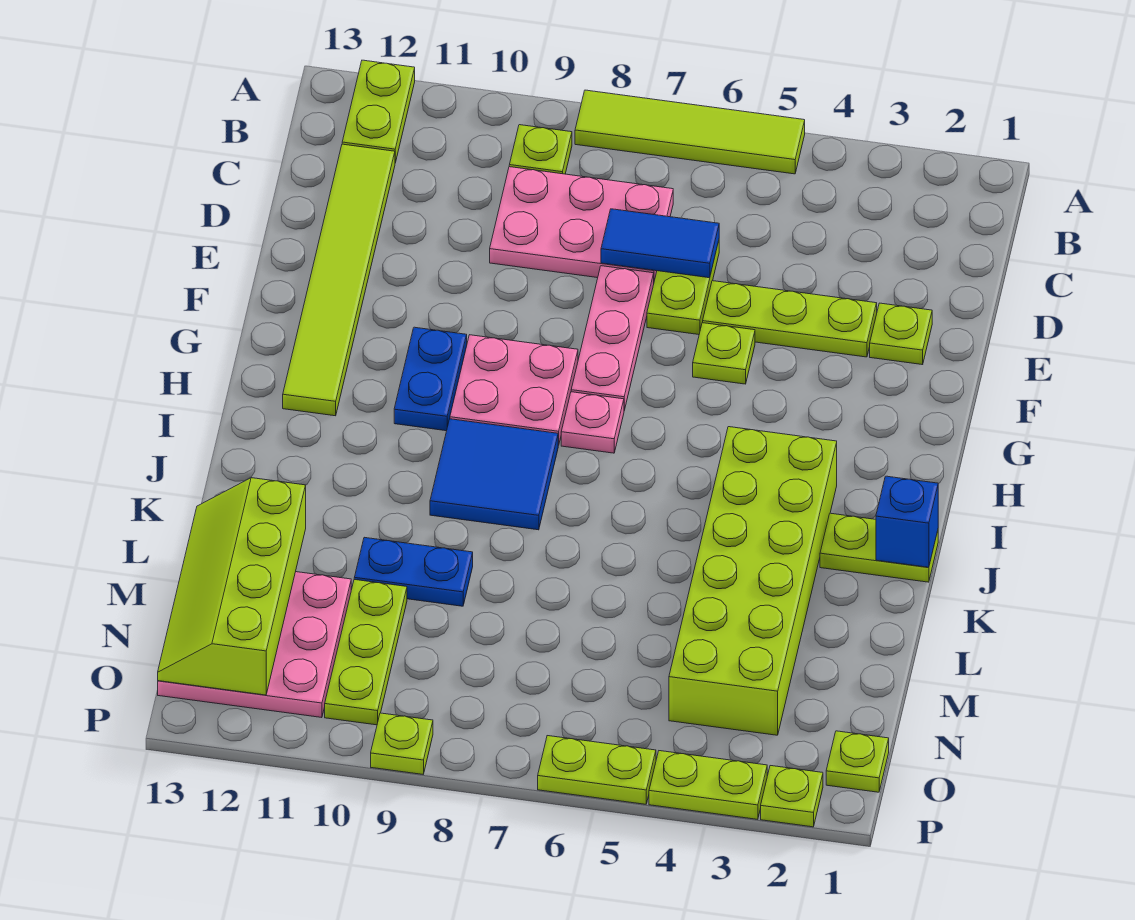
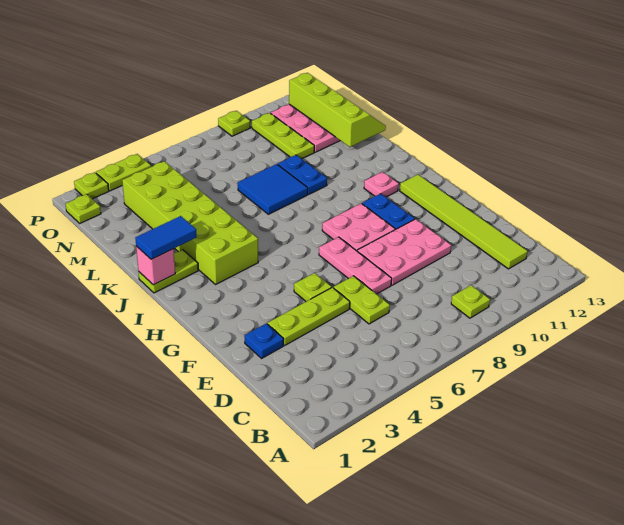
lime tile A5:A8 level 1 -> none
lime plate A12:B12 level 1 -> none
pink plate C7:D9 level 1 -> pink plate E8:F10 level 1
blue tile D6:D7 level 2 -> blue tile J1:J2 level 3
lime plate E2 level 1 -> blue plate E2 level 1
pink plate H7 level 1 -> pink plate I11 level 1
blue tile I8:J9 level 1 -> blue tile K7:L8 level 1
blue brick J1 level 2 -> pink brick J1 level 2
blue plate L9:L10 level 1 -> blue plate K9:L9 level 1
lime plate P5:P6 level 1 -> none

